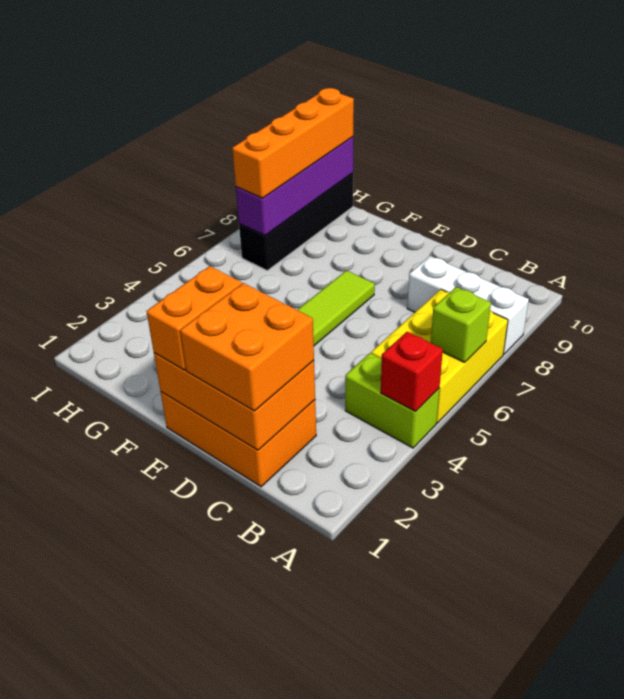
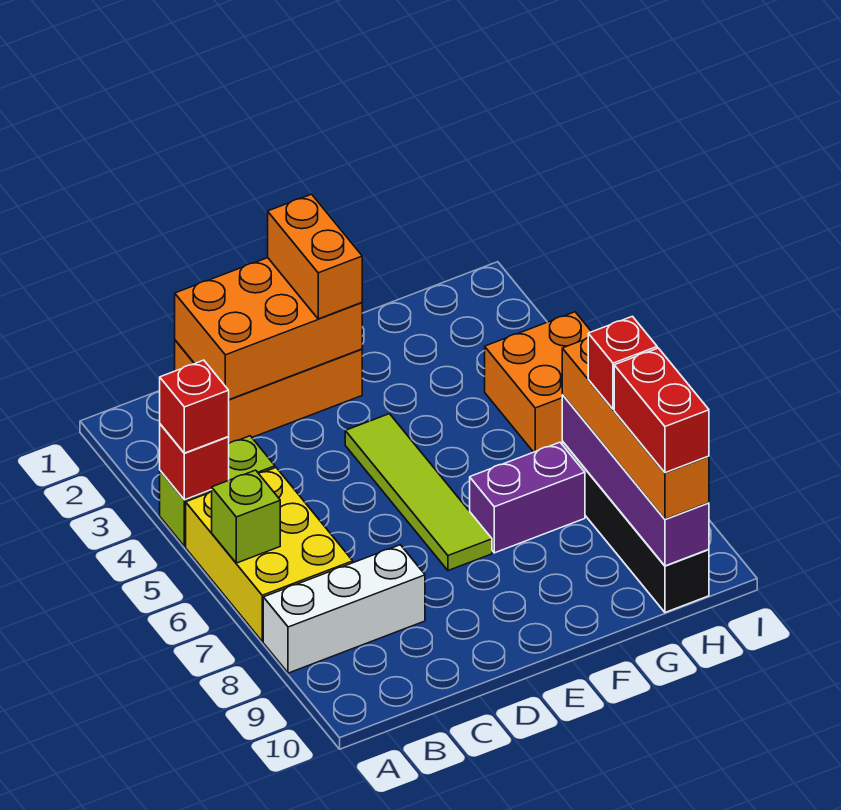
none -> red brick A4 level 3
orange brick C1:D2 level 3 -> orange brick H4:I5 level 1
none -> purple brick F7:G7 level 1
none -> red brick H8 level 4
none -> red brick H9:H10 level 4

